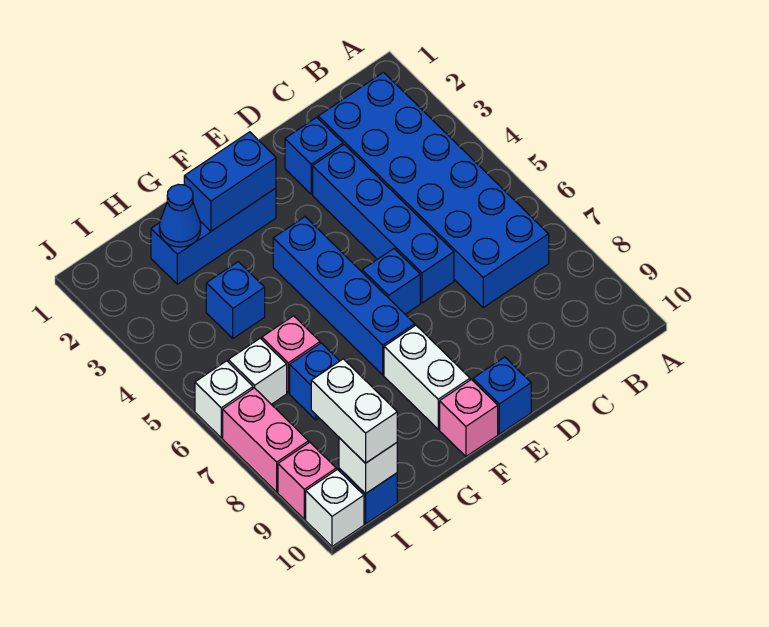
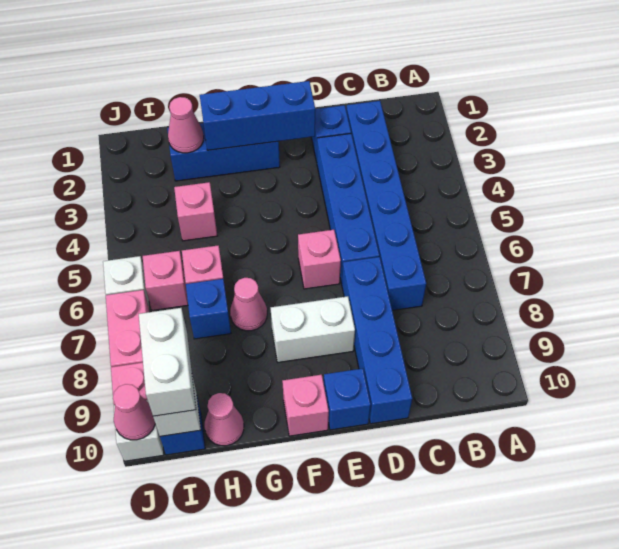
blue brick B2:C7 level 1 -> blue brick C2:C7 level 1
blue brick E6 level 1 -> pink brick E6 level 1
blue brick F2:G2 level 2 -> blue brick E2:G2 level 2
blue brick F4:F7 level 1 -> blue brick D7:D10 level 1
white brick F8:F9 level 1 -> white brick E8:F8 level 1
none -> pink cone G7 level 1
blue cone H2 level 2 -> pink cone H2 level 2
blue brick H4 level 1 -> pink brick H4 level 1
none -> pink cone H10 level 1
white brick I6 level 1 -> pink brick I6 level 1
none -> pink cone J10 level 2

